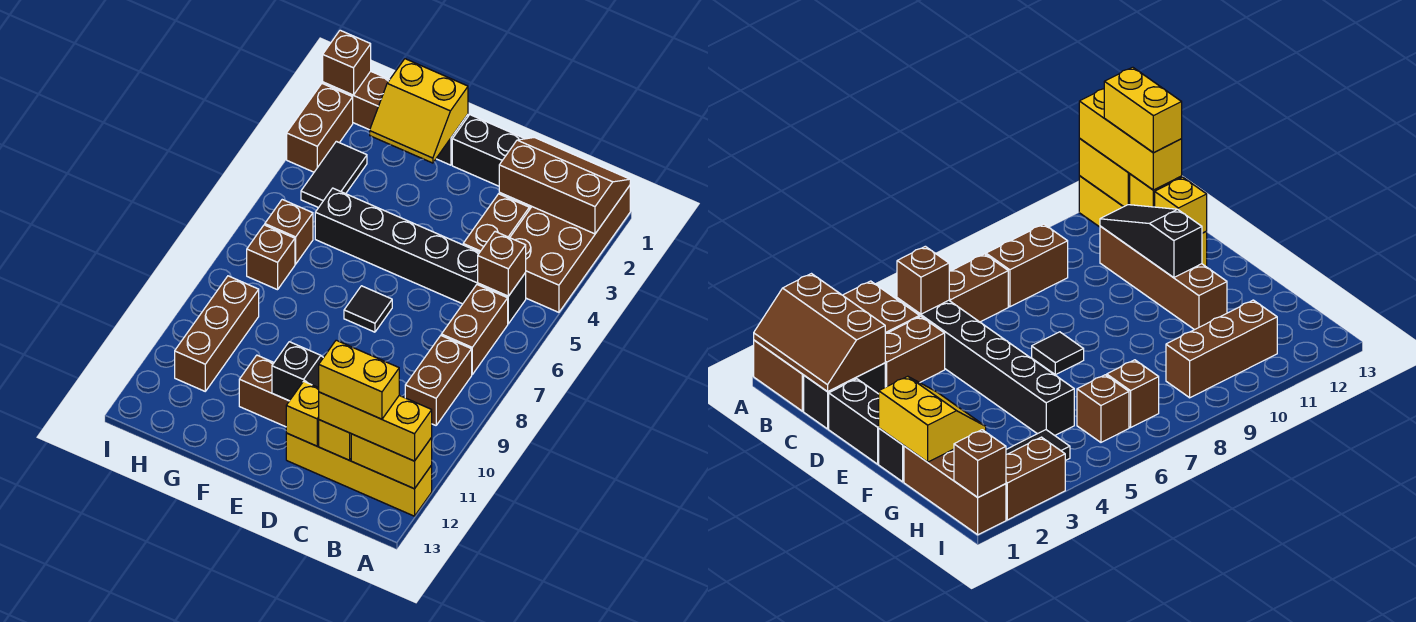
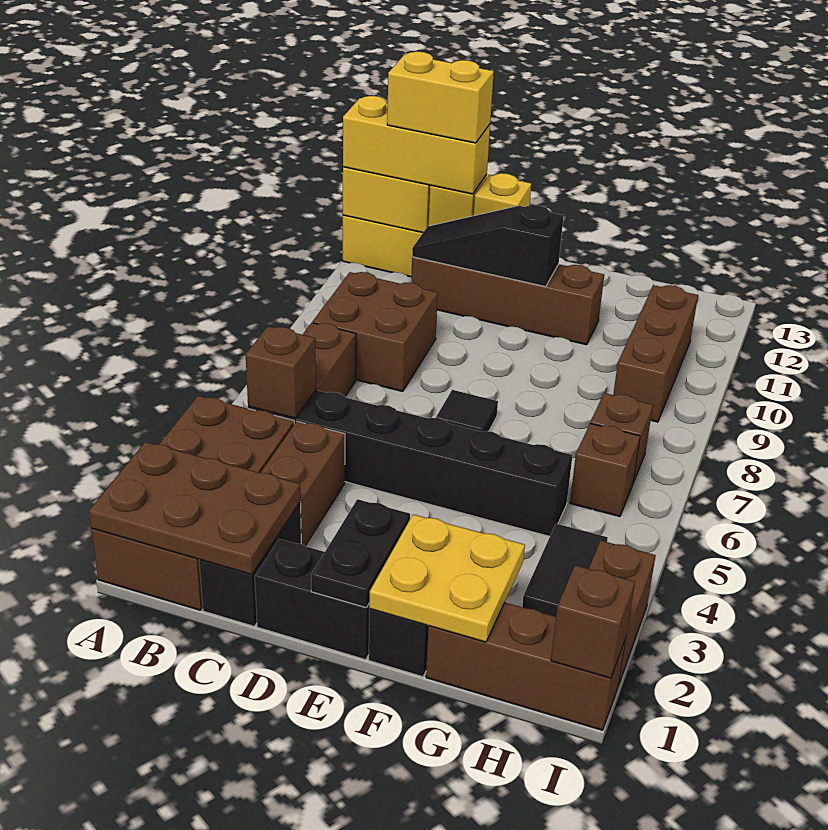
brown slope A1:C2 level 2 top 2 -> brown plate A1:C2 level 2
brown brick B8:B9 level 1 -> brown brick B8:C9 level 1
none -> black plate E1:E2 level 2
yellow slope F1:G2 level 2 top 1 -> yellow plate F1:G2 level 2

